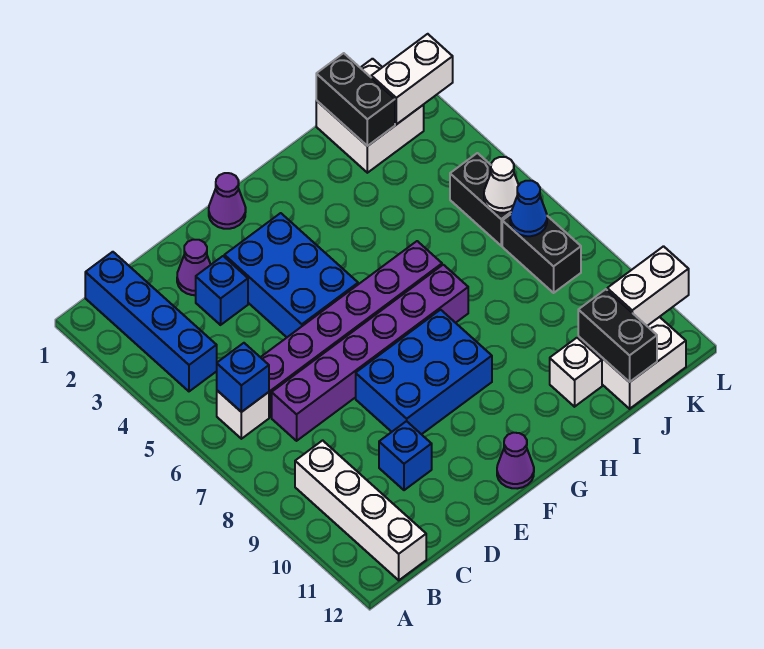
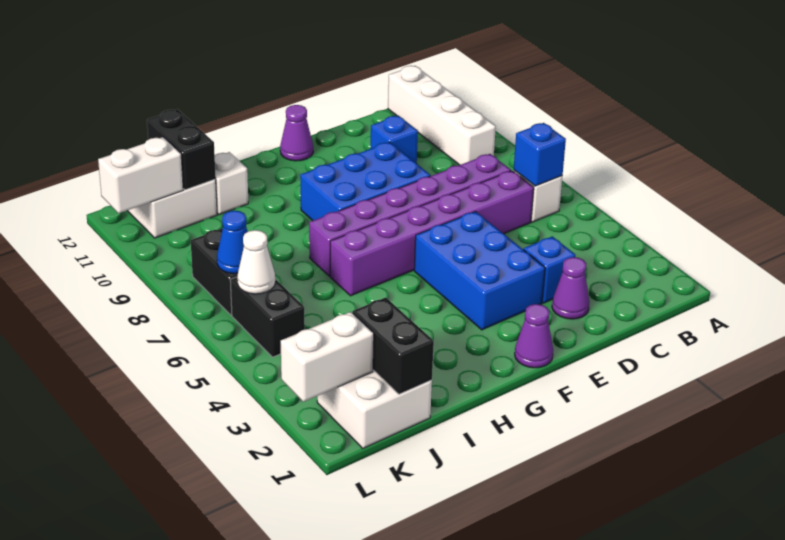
blue brick B1:B4 level 1 -> none

